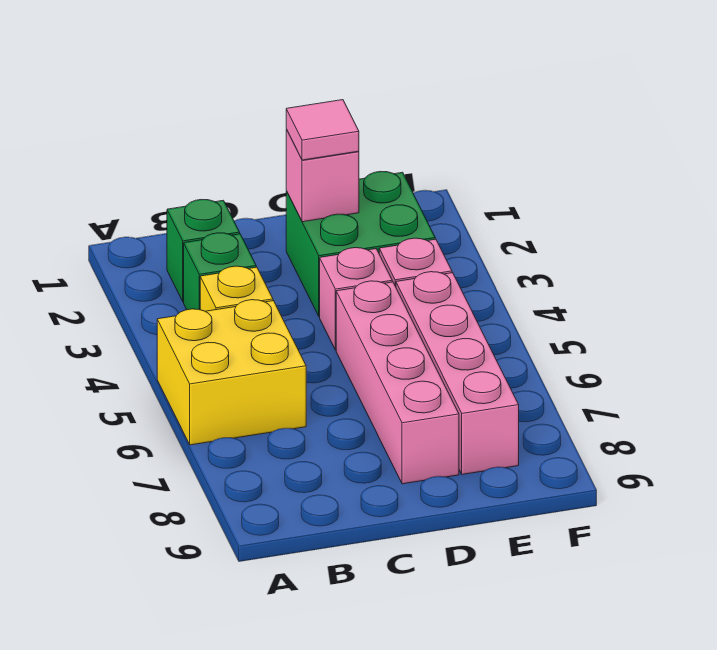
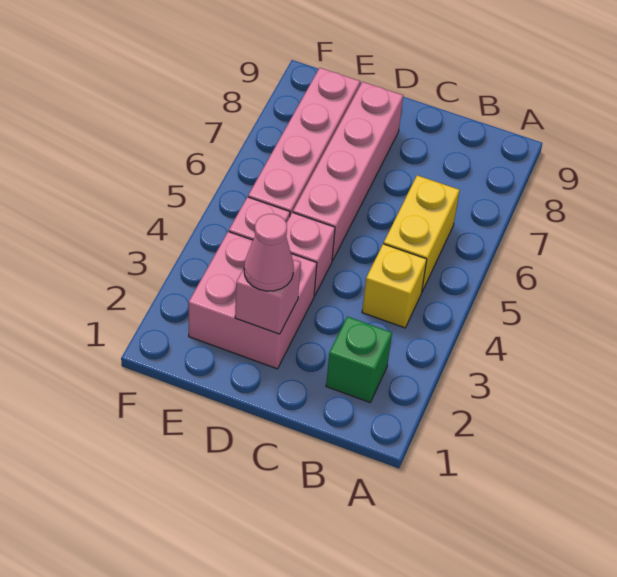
yellow brick A5:B6 level 1 -> yellow brick B5:B6 level 1
green brick B3 level 1 -> none
green brick D2:E3 level 1 -> pink brick D2:E3 level 1
pink tile D2 level 3 -> pink cone D2 level 3

